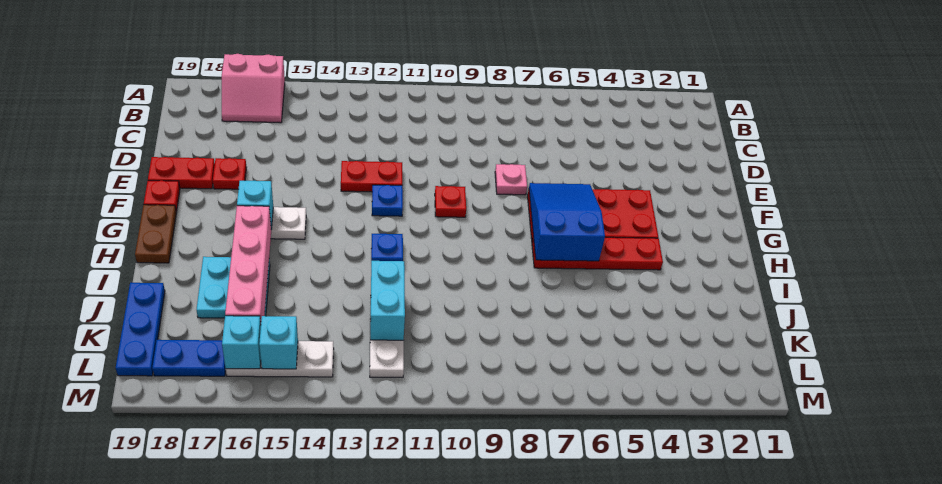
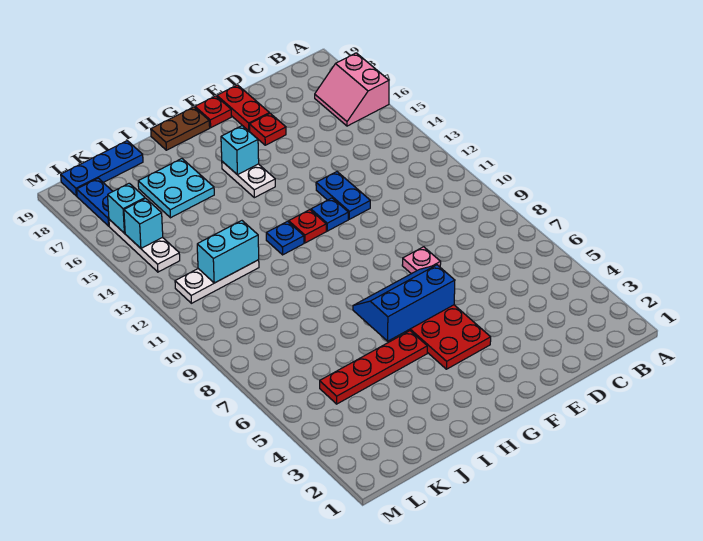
red plate E12:E13 level 1 -> blue plate E12:E13 level 1
blue slope F6:H7 level 2 top H -> blue slope F6:H7 level 2 top 6
red plate F10 level 1 -> red plate G12 level 1
red plate H4:H7 level 1 -> red plate H5:K5 level 1
pink brick H16:K16 level 2 -> none

